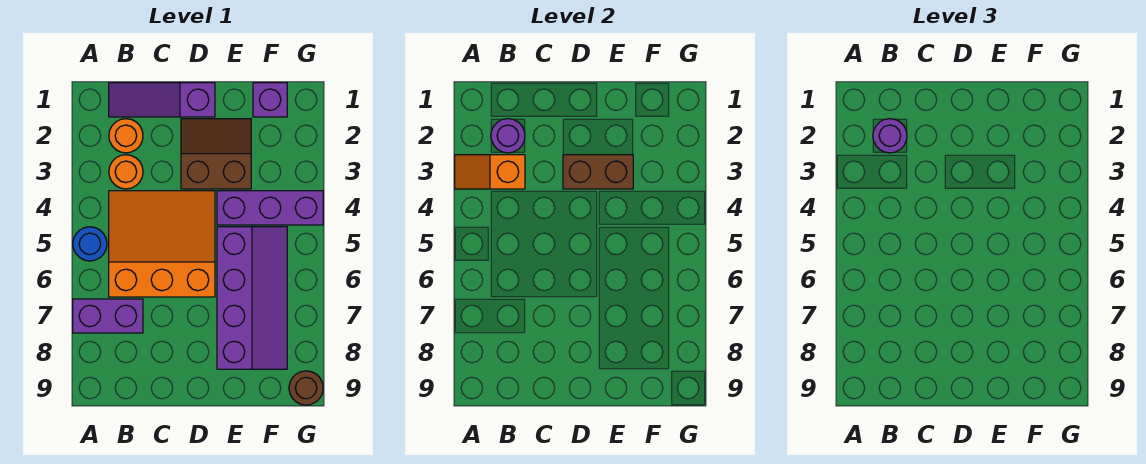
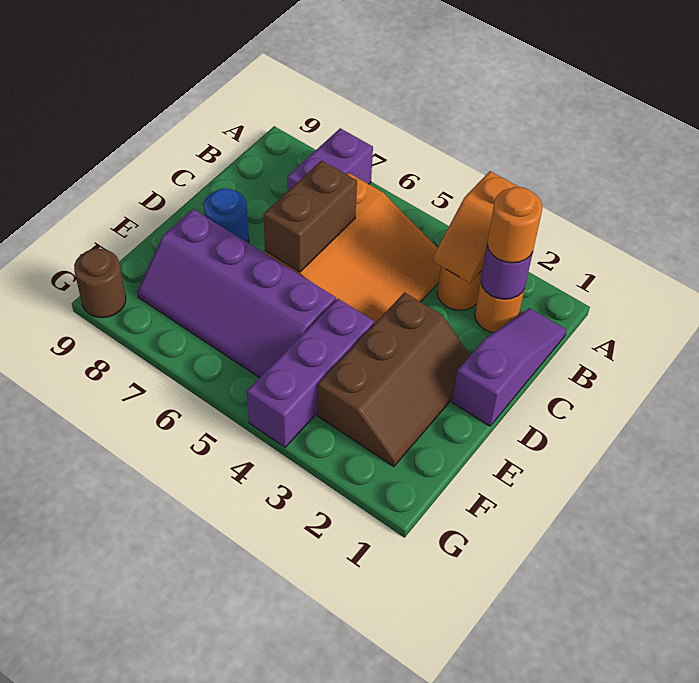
orange slope A3:B3 level 2 top B -> orange slope A3:B3 level 2 top A
blue round brick A5 level 1 -> blue round brick D8 level 1
purple round brick B2 level 3 -> orange round brick B2 level 3
brown slope D2:E3 level 1 top 3 -> brown slope D2:F3 level 1 top 3
brown brick D3:E3 level 2 -> brown brick C6:D6 level 2
purple brick F1 level 1 -> none

